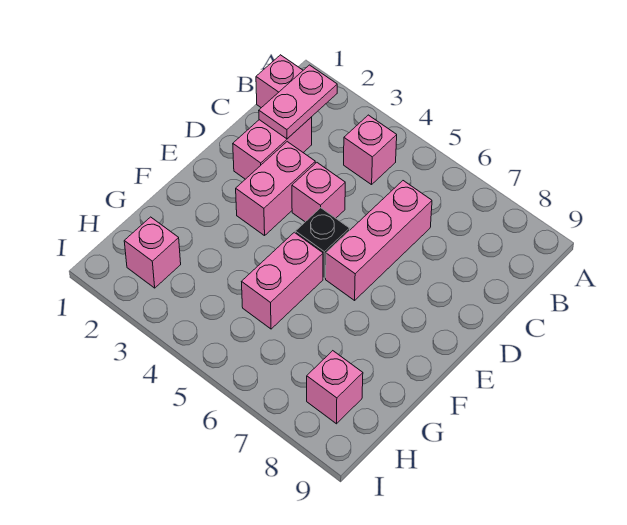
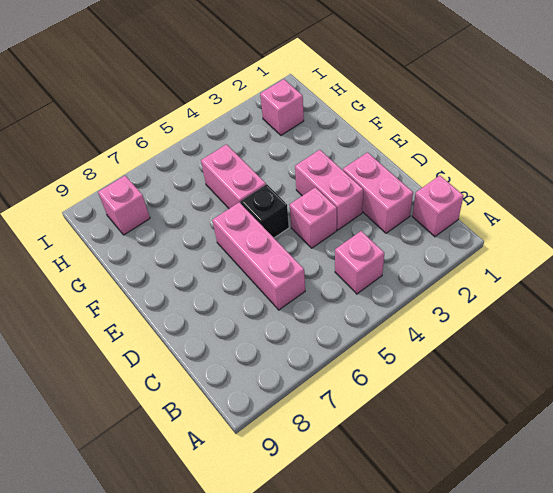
pink plate B2:C2 level 2 -> none

